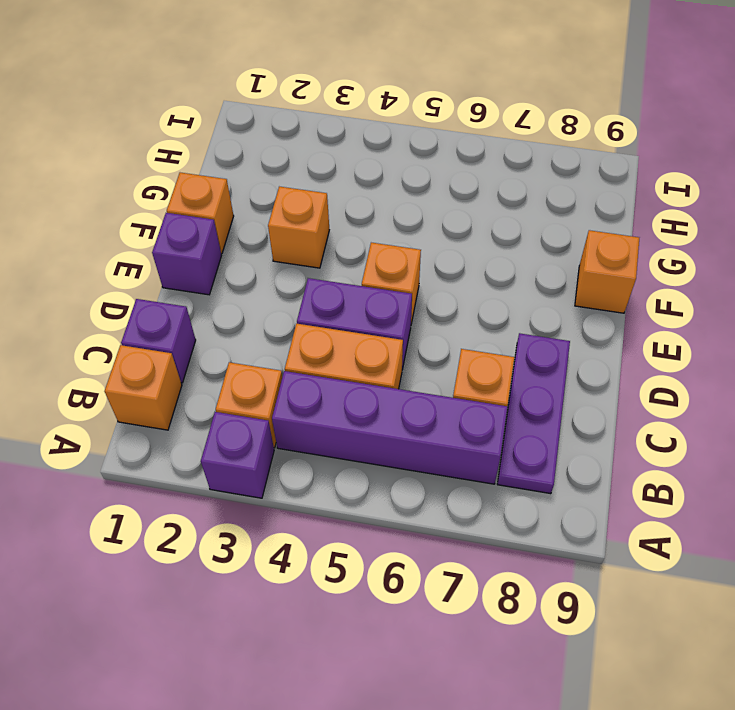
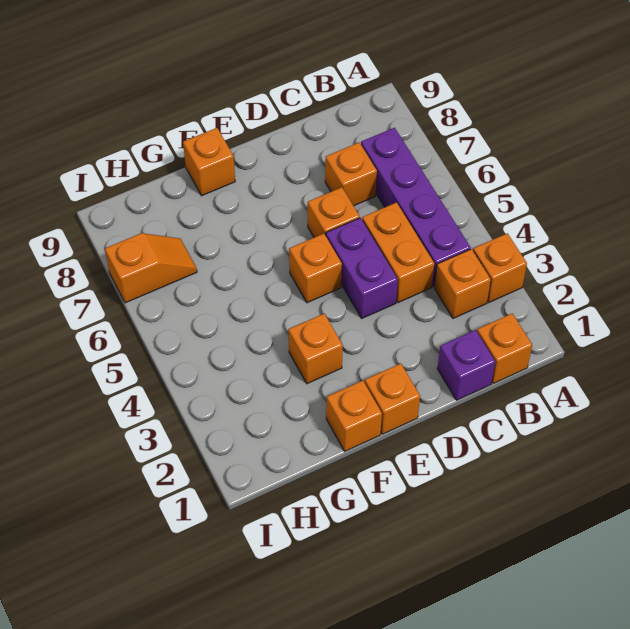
purple brick A3 level 1 -> orange brick A3 level 1
purple plate B8:D8 level 1 -> none
none -> orange brick D6 level 1
purple brick E1 level 1 -> orange brick E1 level 1
none -> orange slope H7:I7 level 1 top I

